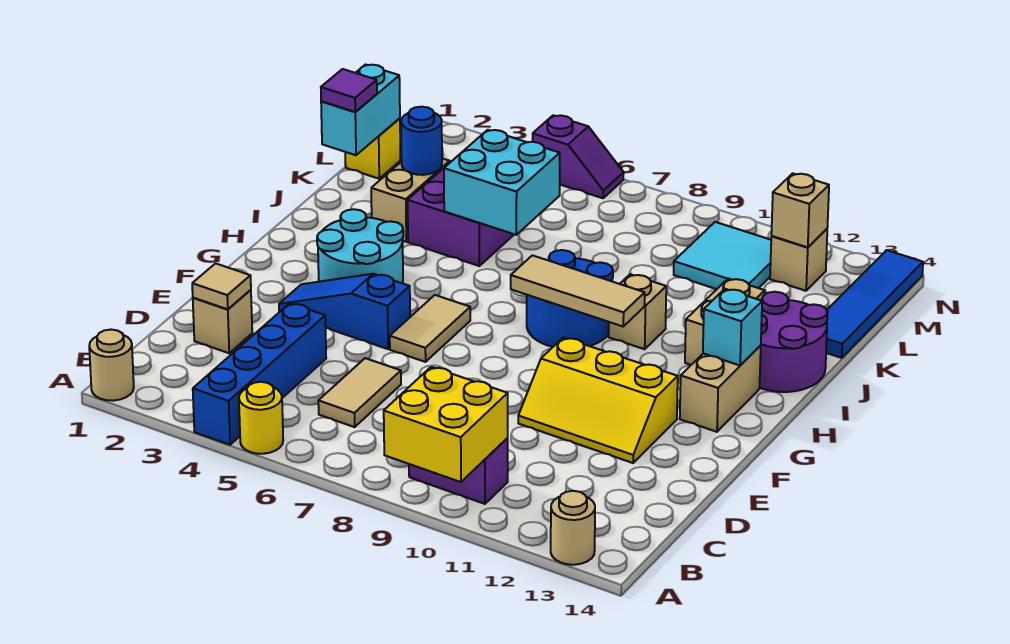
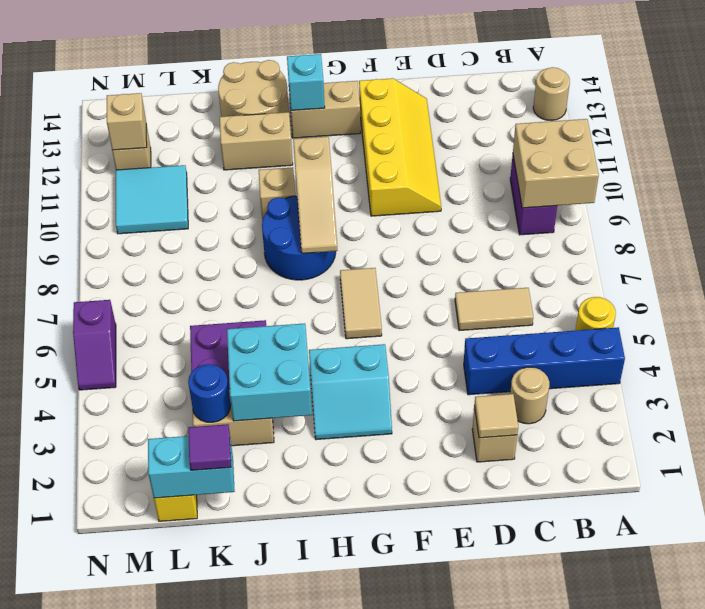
tan round brick A1 level 1 -> tan round brick C3 level 1
yellow brick A9:B10 level 2 -> tan brick A9:B10 level 2
yellow slope E10:F12 level 1 top F -> yellow slope E10:F13 level 1 top F
blue slope F3:F5 level 1 top 5 -> none
tan tile F6:G6 level 1 -> tan tile G6:G7 level 1
cyan round brick G3:H4 level 1 -> cyan slope G3:H4 level 1 top 4
tan tile H8:H10 level 2 -> tan slope H8:H10 level 2 top 10
purple round brick I13:J14 level 1 -> tan round brick I13:J14 level 1
cyan brick J5:K6 level 2 -> cyan brick I3:J4 level 2
blue tile K14:N14 level 1 -> none
purple slope N5:N6 level 1 top 5 -> purple slope N5:N6 level 1 top 6

